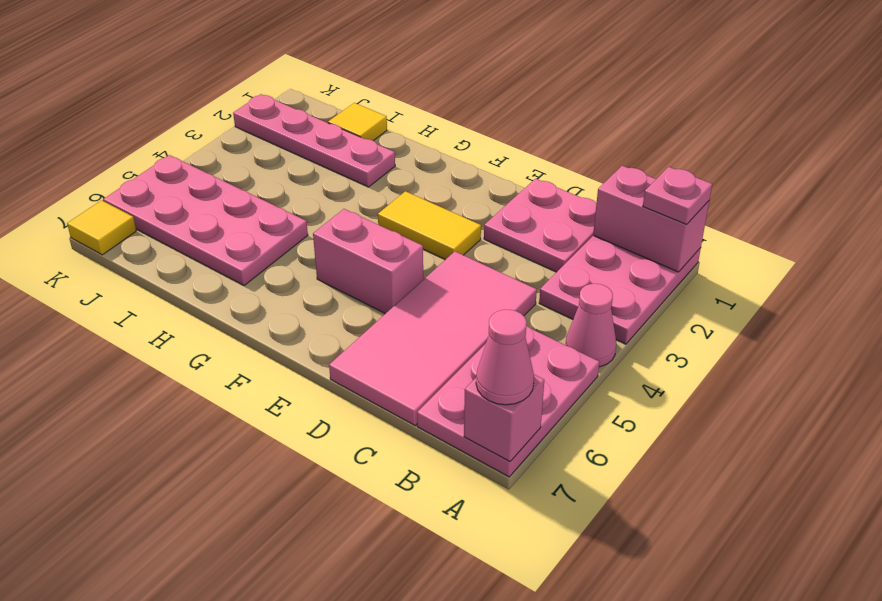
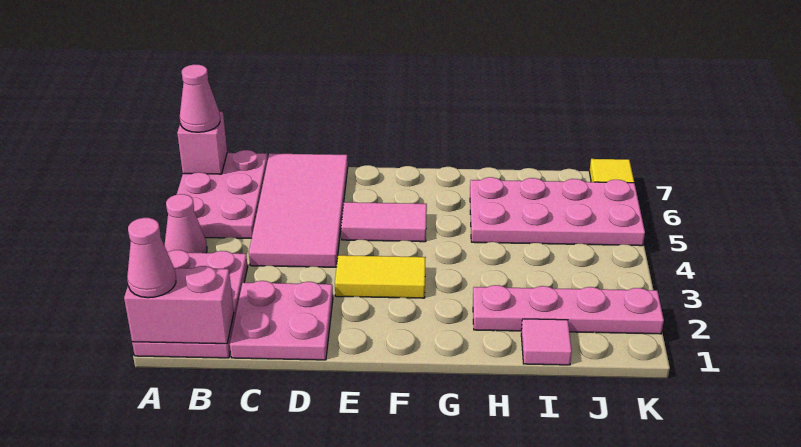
pink plate A1 level 3 -> pink cone A1 level 3
pink brick E5:F5 level 1 -> pink tile E5:F5 level 1
yellow tile I1 level 1 -> pink tile I1 level 1

